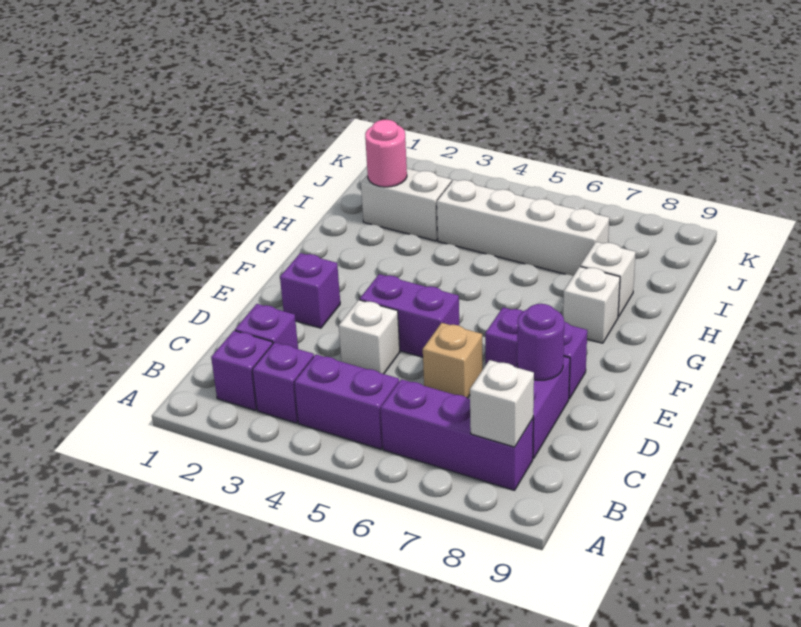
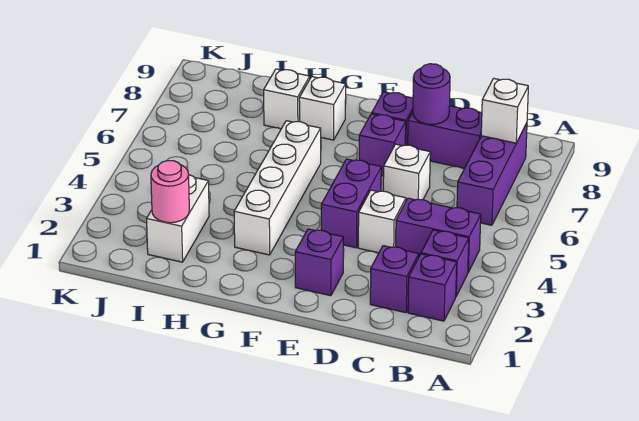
purple brick B4:B5 level 1 -> purple brick B4:C4 level 1
tan brick D6 level 1 -> white brick D6 level 1
white brick I4:I7 level 1 -> white brick G3:G6 level 1

